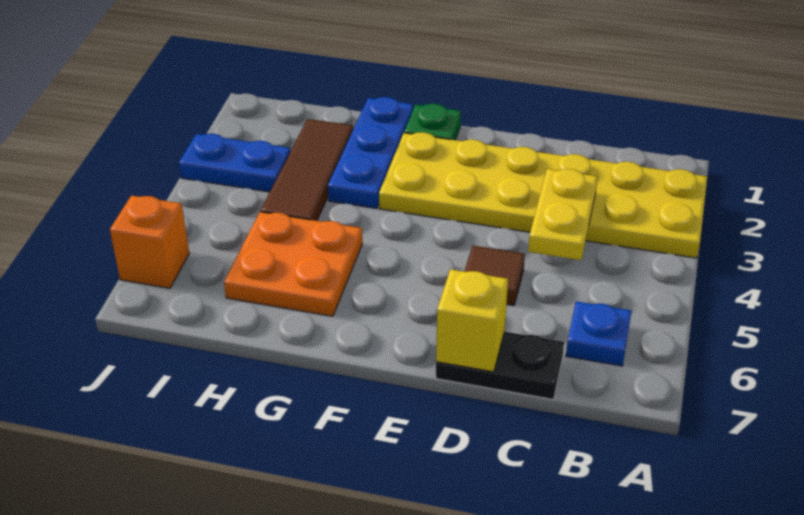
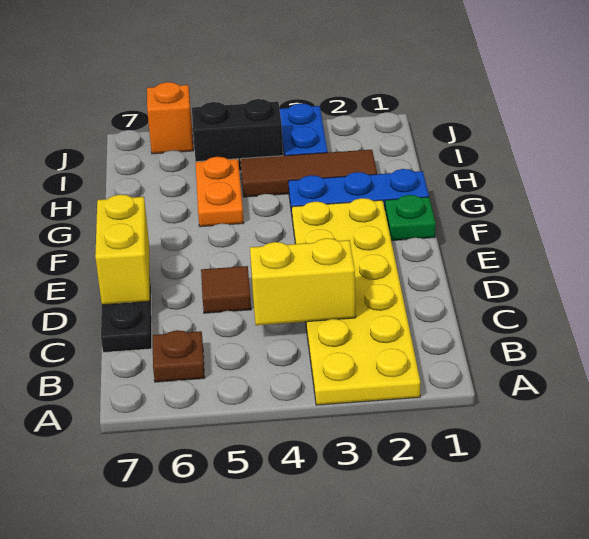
blue plate B6 level 1 -> brown plate B6 level 1
yellow plate C3:C4 level 2 -> yellow brick C3:C4 level 2
yellow brick D7 level 2 -> yellow brick D7:E7 level 2
orange plate G5:H6 level 1 -> orange plate G5:H5 level 1
none -> black brick I4:I5 level 1

